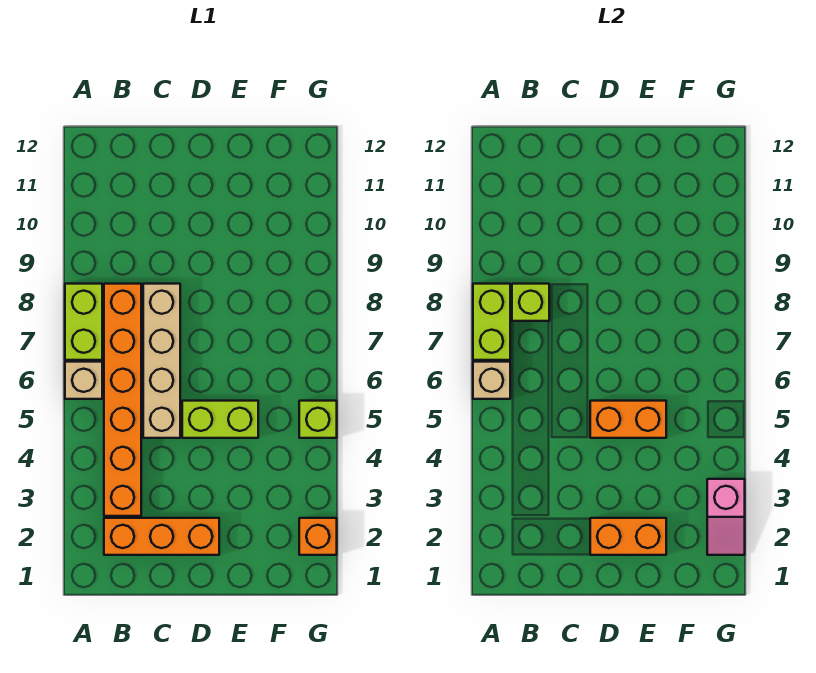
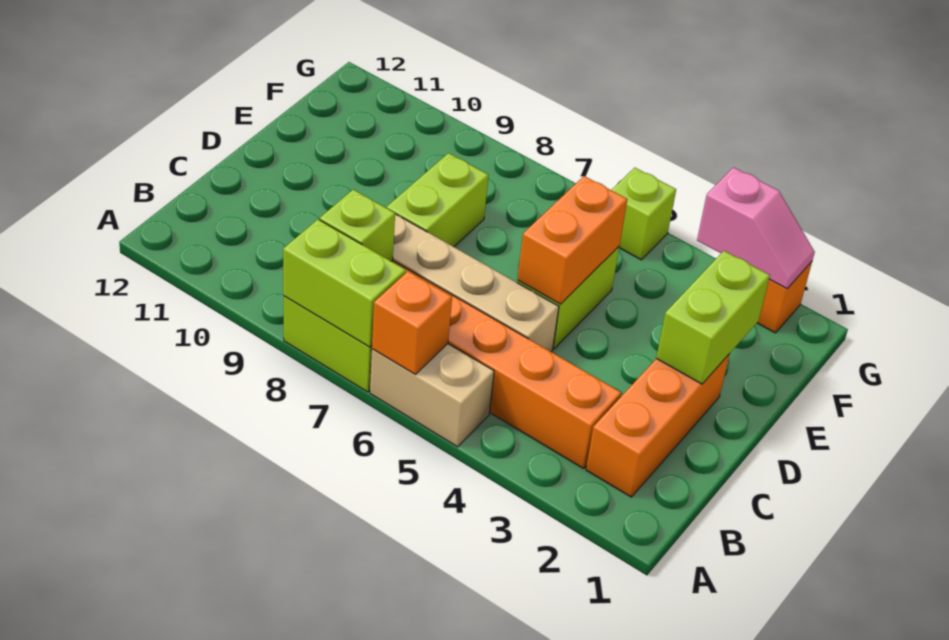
tan brick A6 level 1 -> tan brick A5:A6 level 1
tan brick A6 level 2 -> orange brick A6 level 2
orange brick D2:E2 level 2 -> lime brick D2:E2 level 2
none -> lime brick D8:E8 level 1

